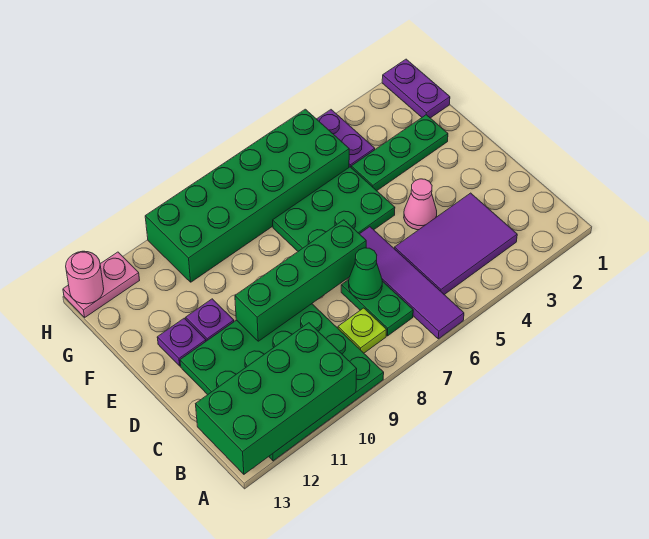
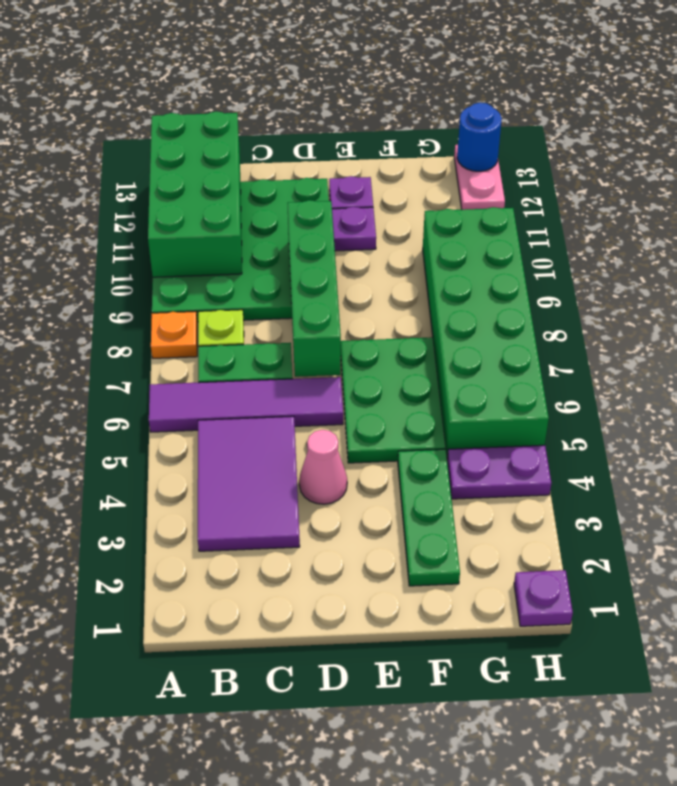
none -> orange plate A8 level 1
green cone C7 level 2 -> none
purple plate G1:H1 level 1 -> purple plate H1 level 1
pink round brick H13 level 2 -> blue round brick H13 level 2

